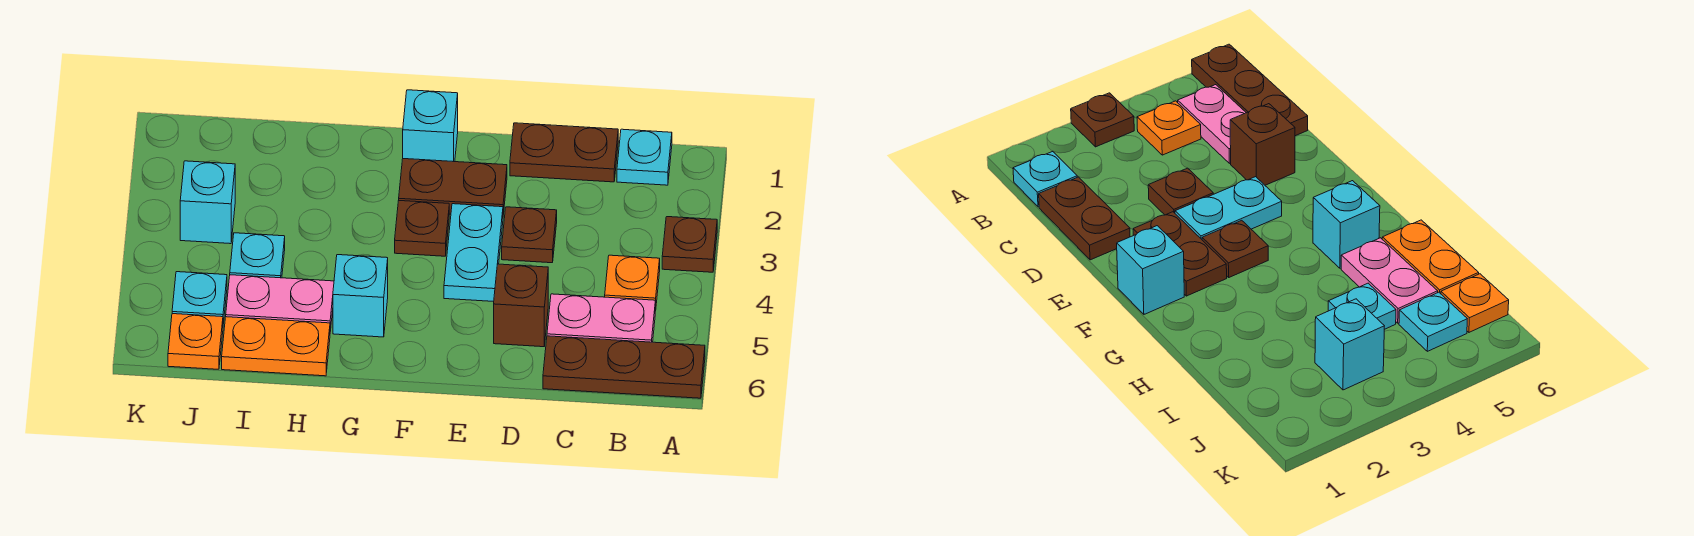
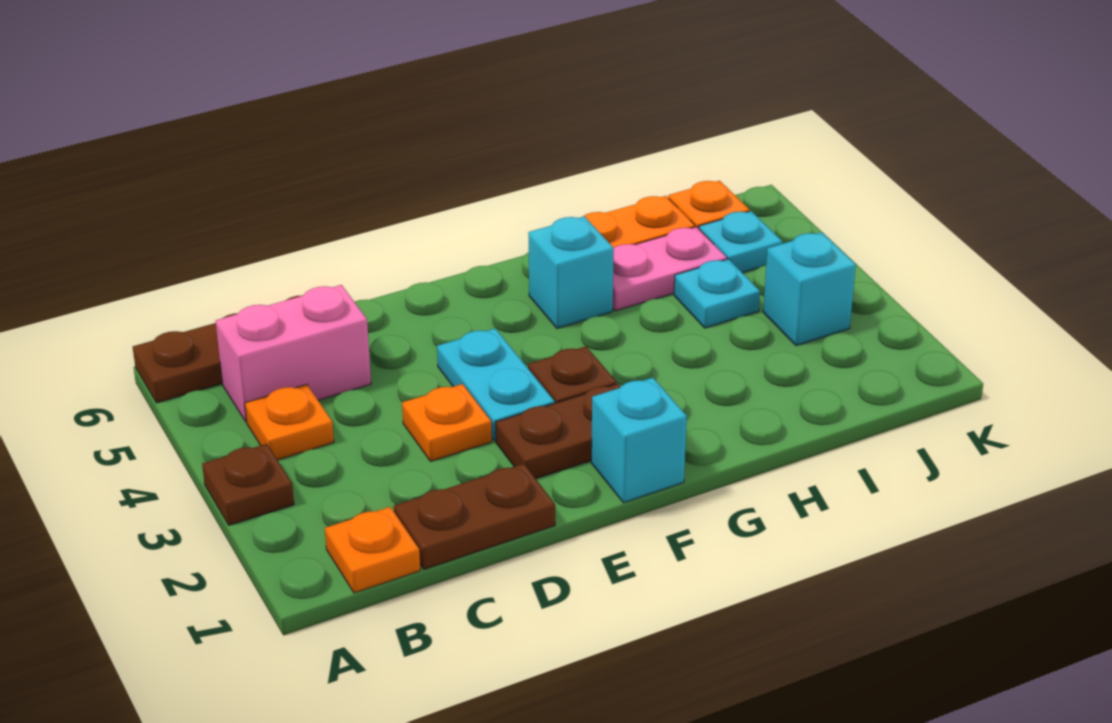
cyan plate B1 level 1 -> orange plate B1 level 1
pink plate B5:C5 level 1 -> pink brick B5:C5 level 1
brown plate D3 level 1 -> orange plate D3 level 1
brown brick D5 level 1 -> none

